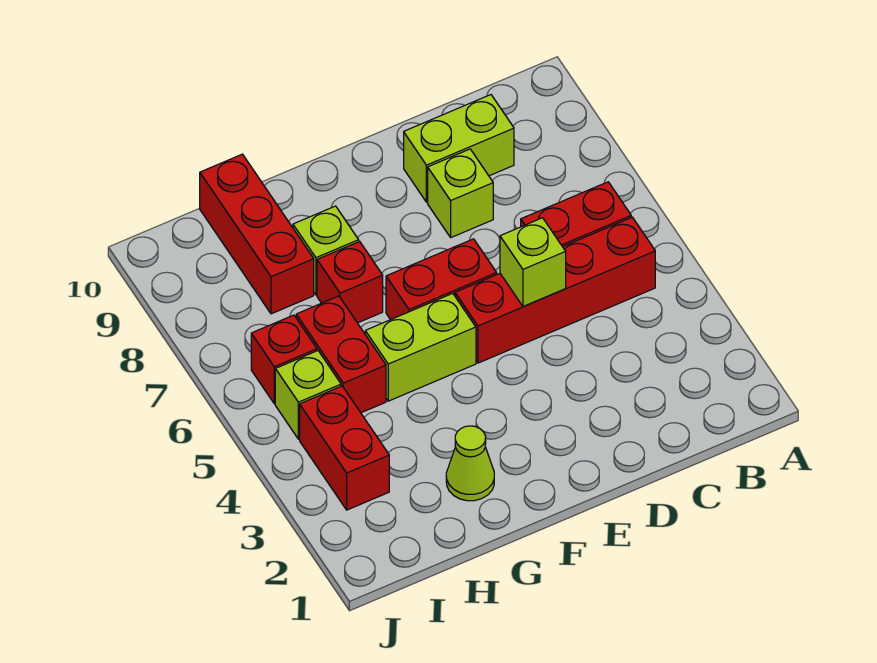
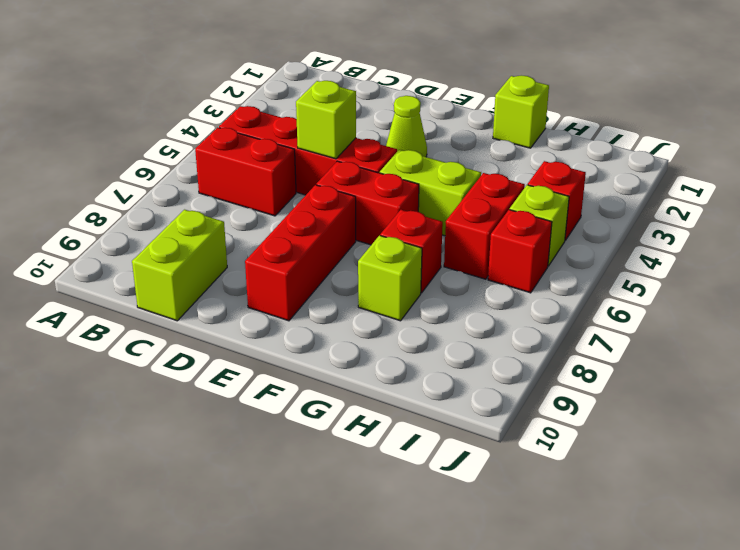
lime brick C9:D9 level 1 -> lime brick C9:C10 level 1
lime brick D8 level 1 -> lime brick G1 level 1
lime cone G2 level 1 -> lime cone E3 level 1
red brick H8:H10 level 1 -> red brick E7:E9 level 1
red brick I3:I4 level 1 -> red brick I4 level 1

